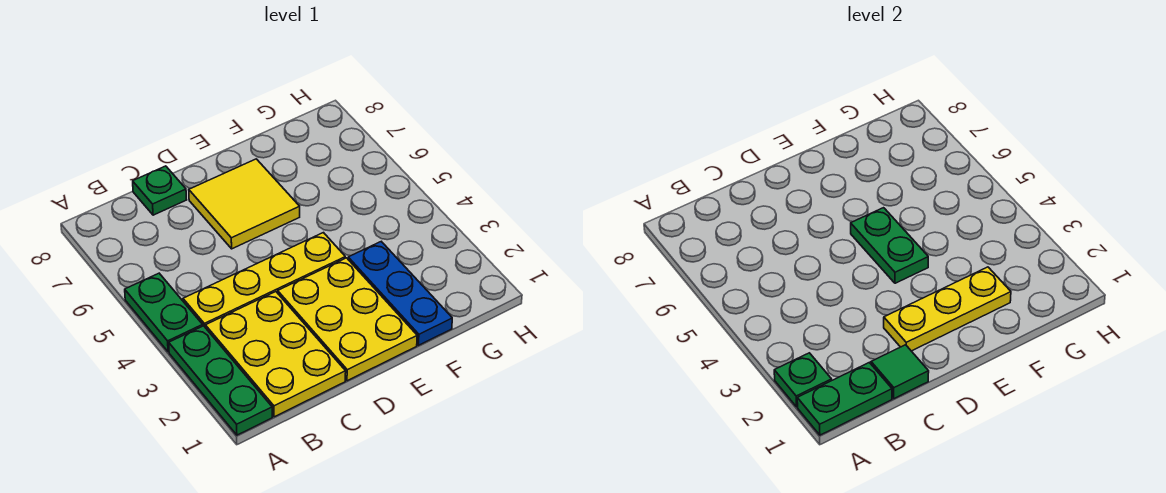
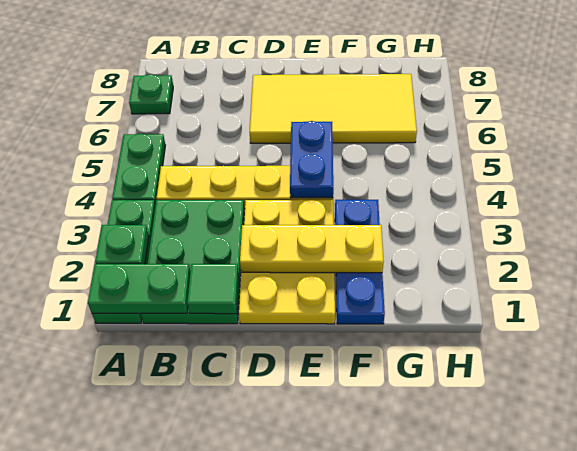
yellow plate B1:C3 level 1 -> green plate B1:C3 level 1
green plate C8 level 1 -> green plate A7 level 1
yellow tile D6:E7 level 1 -> yellow tile D6:G7 level 1
green plate E4:E5 level 2 -> blue plate E4:E5 level 2

